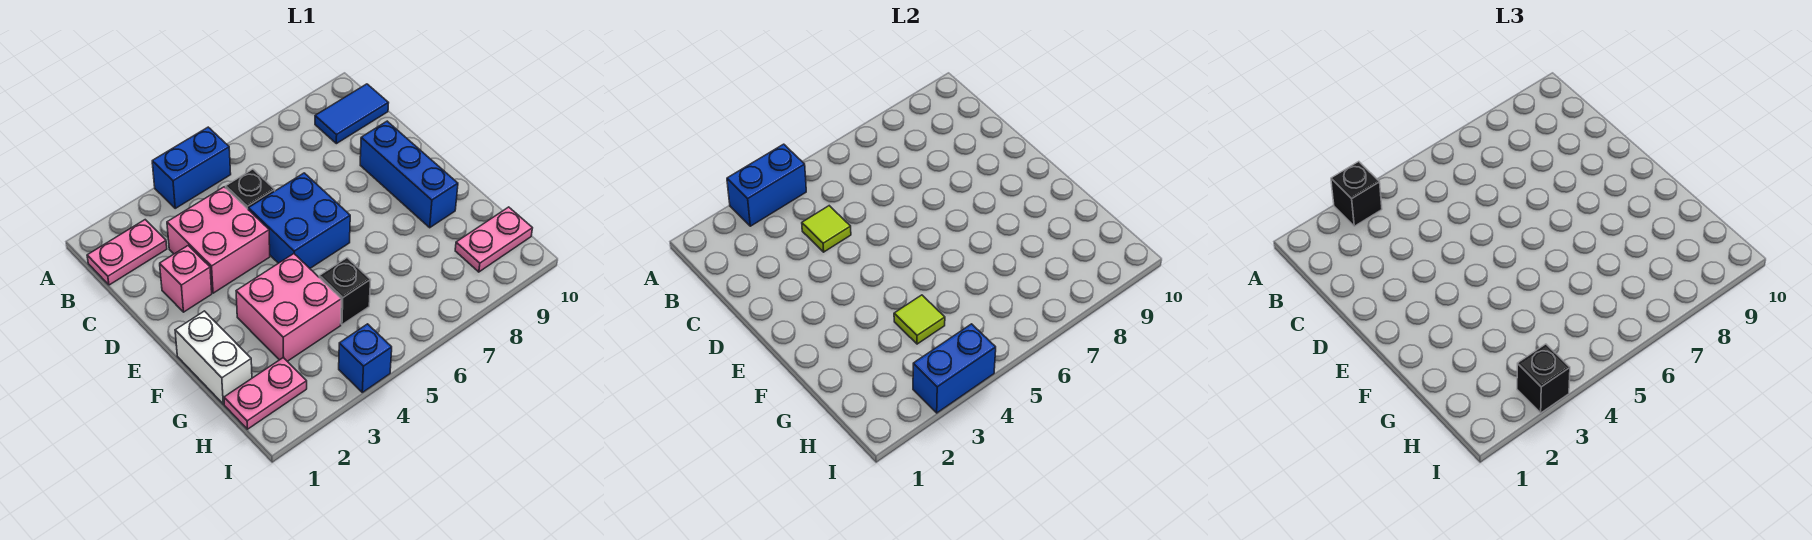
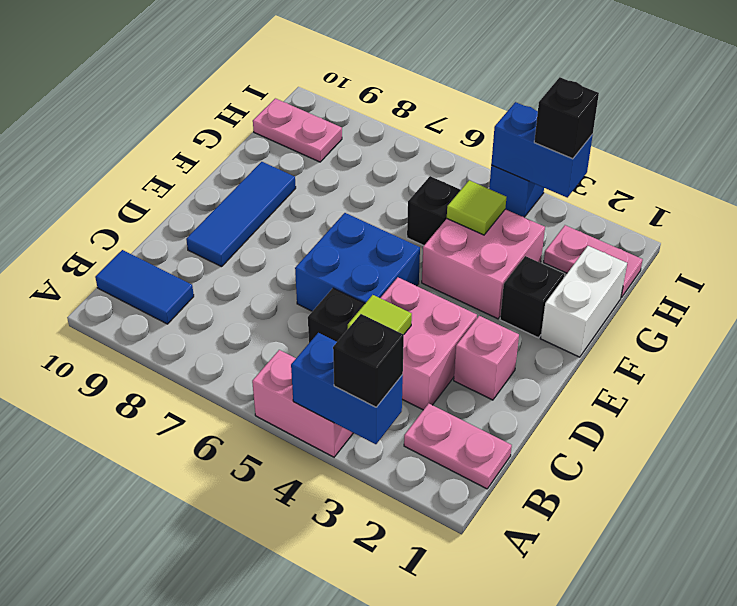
blue brick A4:A5 level 1 -> pink brick A4:A5 level 1
blue brick D9:F9 level 1 -> blue tile D9:F9 level 1
none -> black brick F2 level 1

